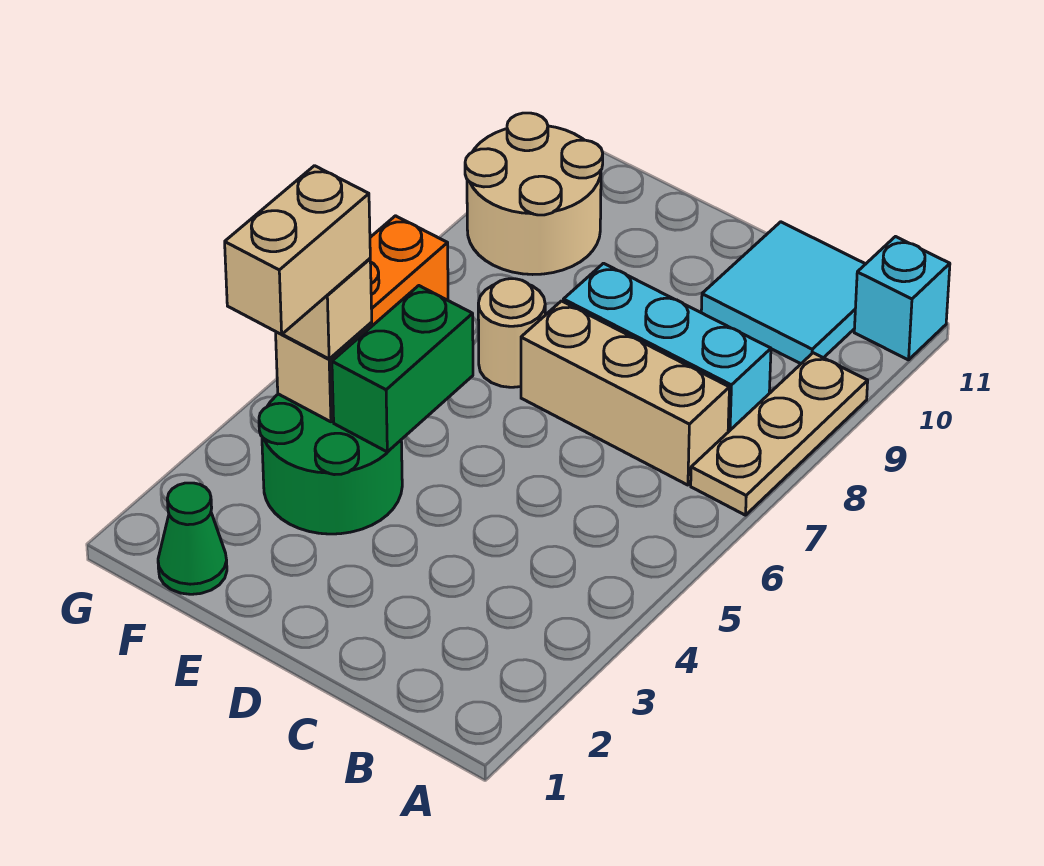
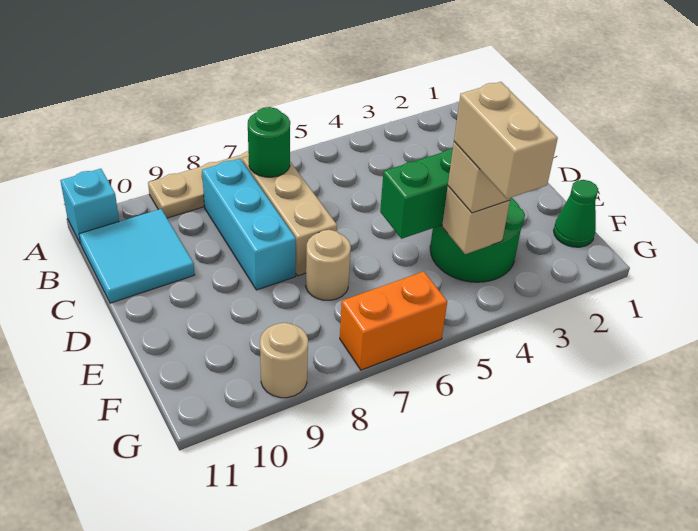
none -> green round brick B7 level 2
tan brick F3:F4 level 4 -> tan brick F4:G4 level 4
tan round brick F9:G10 level 1 -> tan round brick G9 level 1

